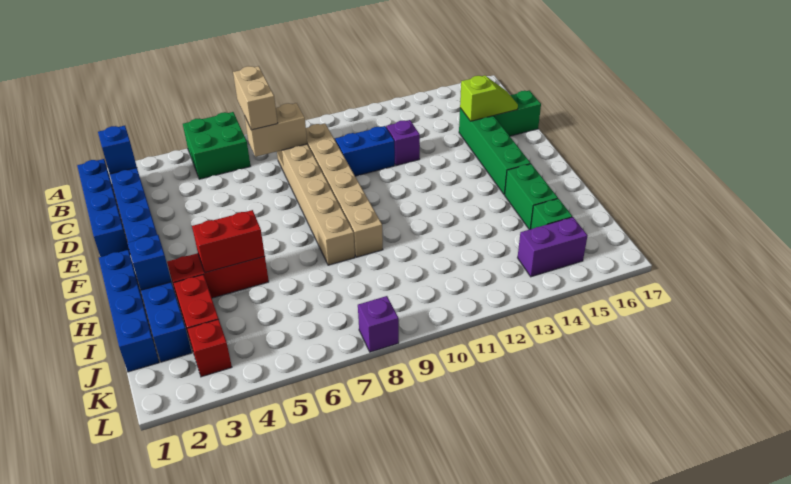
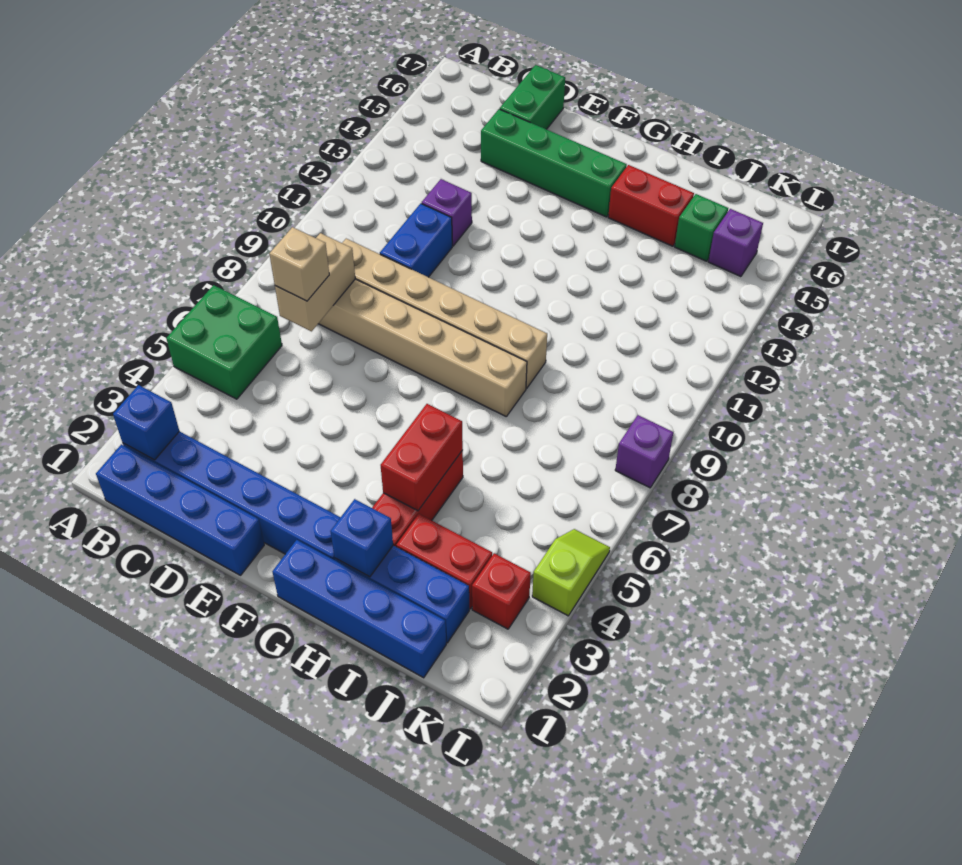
tan brick B7:C7 level 3 -> tan brick C7 level 3
lime slope D15:D16 level 2 top 15 -> lime slope L4:L5 level 1 top 4
green brick H15:I15 level 1 -> red brick H15:I15 level 1
purple brick K14:K15 level 1 -> purple brick K15 level 1

